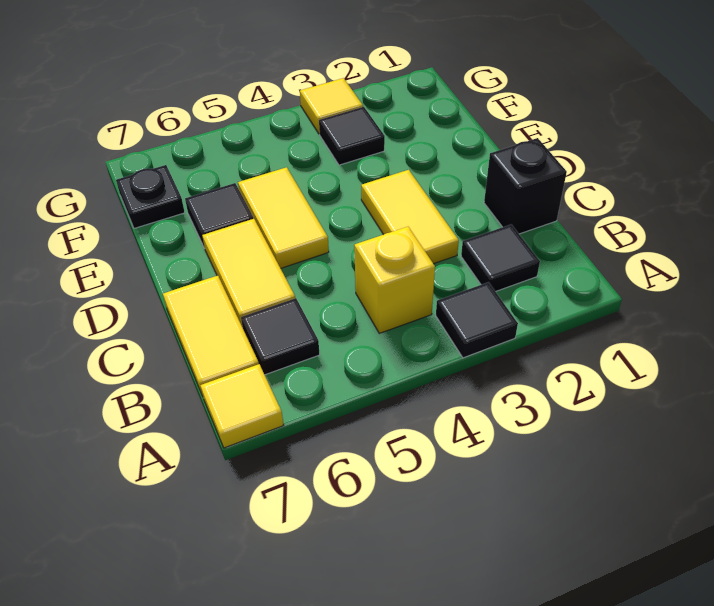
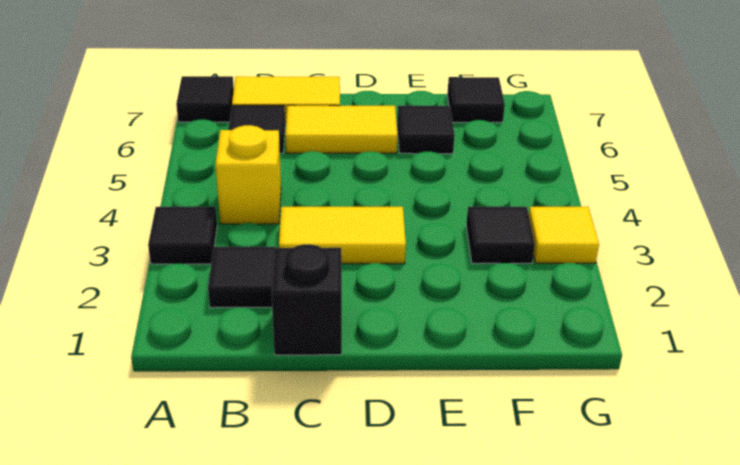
yellow tile A7 level 1 -> black tile A7 level 1
yellow tile D5:E5 level 1 -> none
black plate F7 level 1 -> black tile F7 level 1

